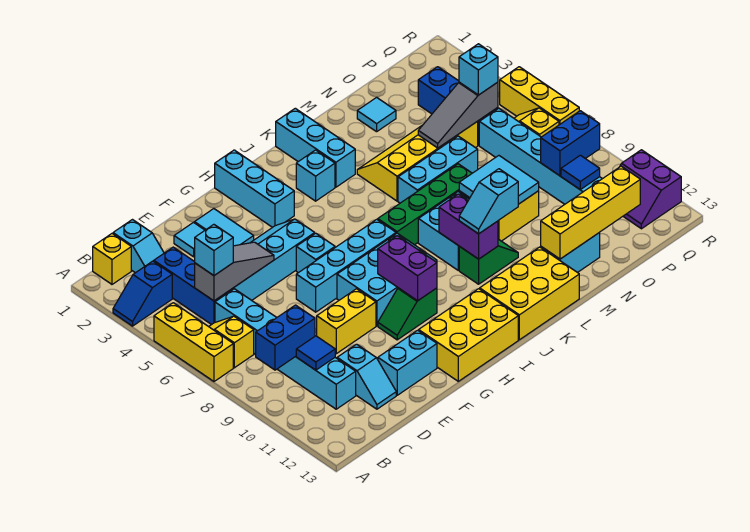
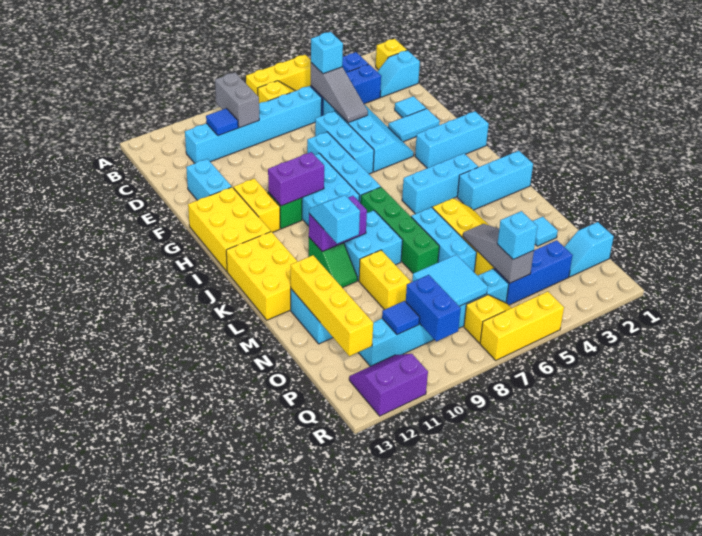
blue brick B9:C9 level 2 -> grey brick B9:C9 level 2
cyan slope D11:D12 level 1 top 11 -> cyan slope P1:P2 level 1 top 1
yellow brick E9:F9 level 1 -> yellow brick G11:H11 level 1
cyan brick G6 level 1 -> cyan brick E6:G6 level 1
cyan brick J3 level 1 -> cyan brick J3:J5 level 1
cyan tile M8:N9 level 2 -> cyan tile O7:P8 level 2

